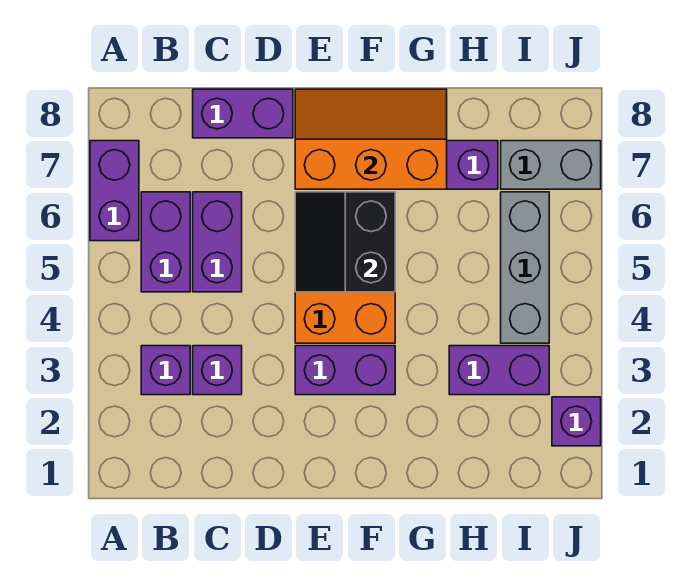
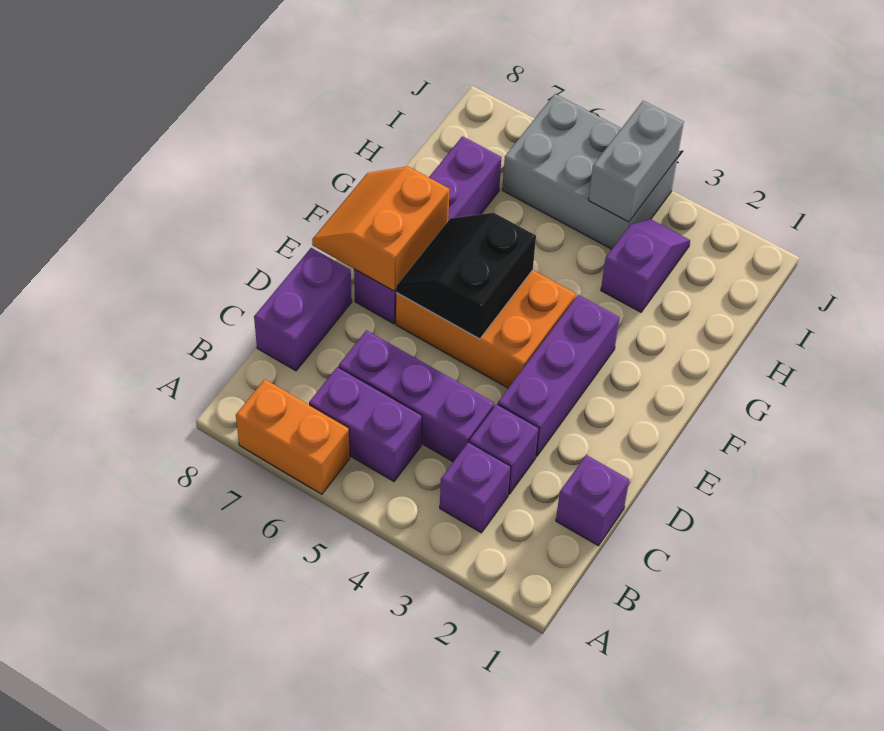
purple brick A6:A7 level 1 -> orange brick A6:A7 level 1
purple brick C5:C6 level 1 -> purple brick C4:C6 level 1
purple brick E3:F3 level 1 -> purple brick D3:F3 level 1
black slope E5:F6 level 2 top F -> black slope E5:F6 level 2 top 5
orange slope E7:G8 level 2 top 7 -> orange slope E7:F8 level 2 top 7
purple brick H3:I3 level 1 -> purple slope H3:I3 level 1 top H
grey brick I4:I6 level 1 -> grey brick I4:J6 level 1
grey brick I7:J7 level 1 -> grey brick I4:J4 level 2
purple brick J2 level 1 -> purple brick C1 level 1

